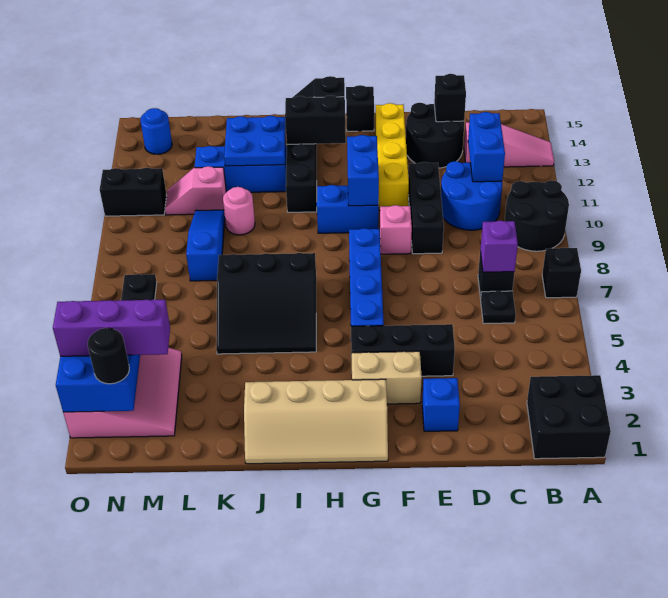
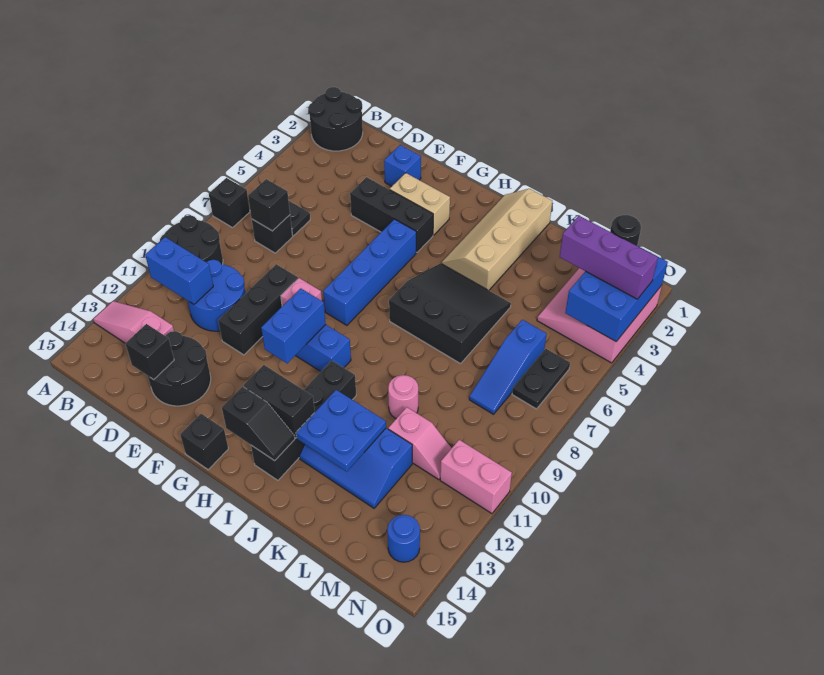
black brick A1:B2 level 1 -> black round brick A1:B2 level 1
purple brick C7 level 2 -> black brick C7 level 2
blue brick C11:C12 level 2 -> blue brick B11:C11 level 2
yellow brick F11:F14 level 1 -> none
tan slope G1:J2 level 1 top 2 -> tan slope I1:J4 level 1 top J
blue slope L8:L10 level 1 top 8 -> blue slope M6:M8 level 1 top 6
black brick N11:O11 level 1 -> pink brick N11:O11 level 1

